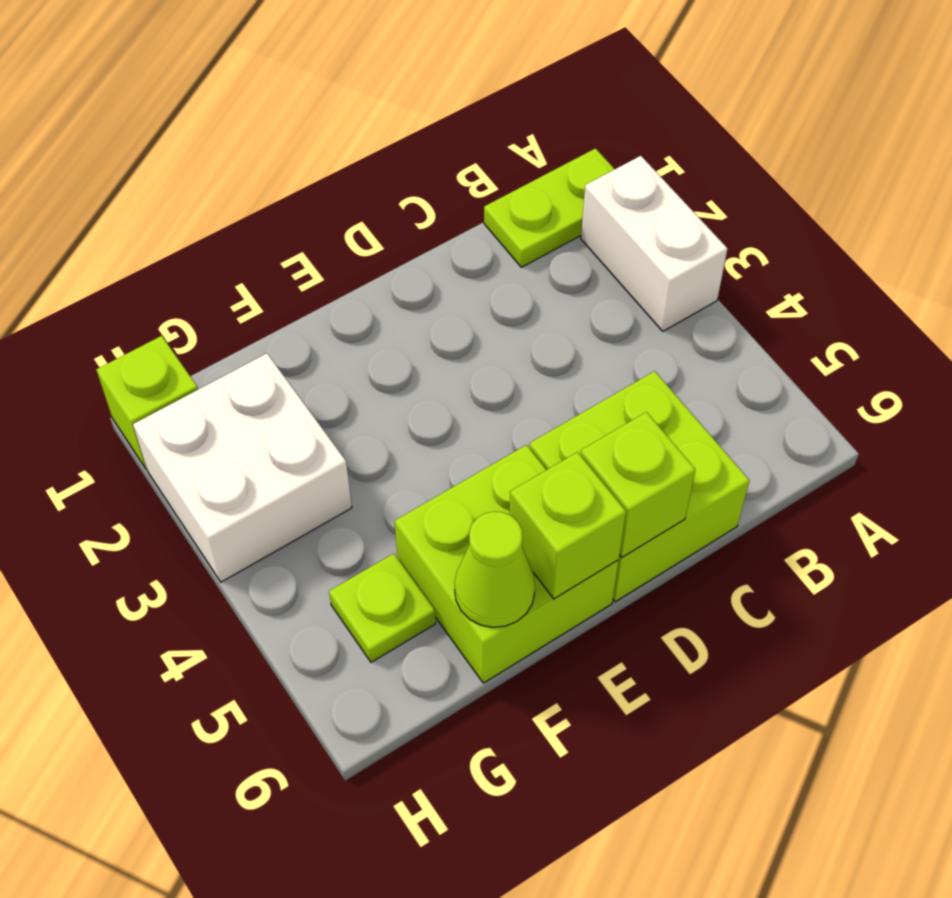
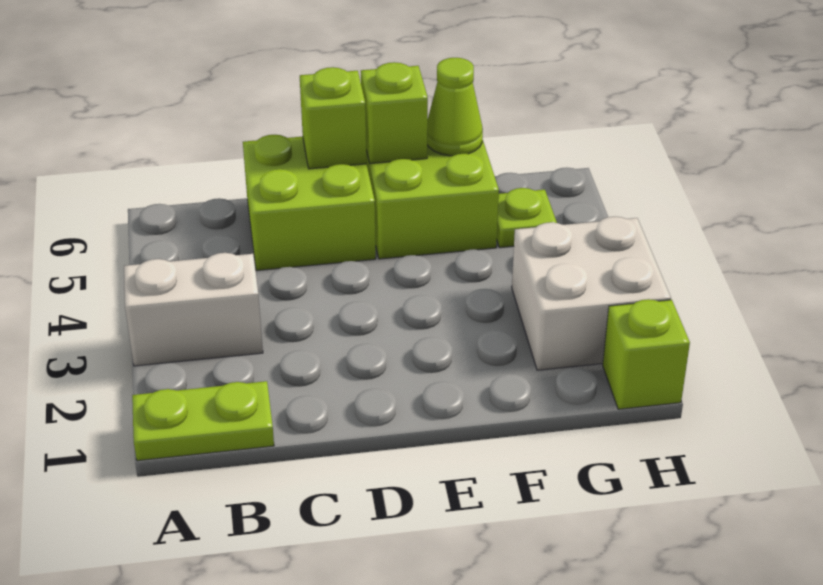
white brick A2:A3 level 1 -> white brick A3:B3 level 1

